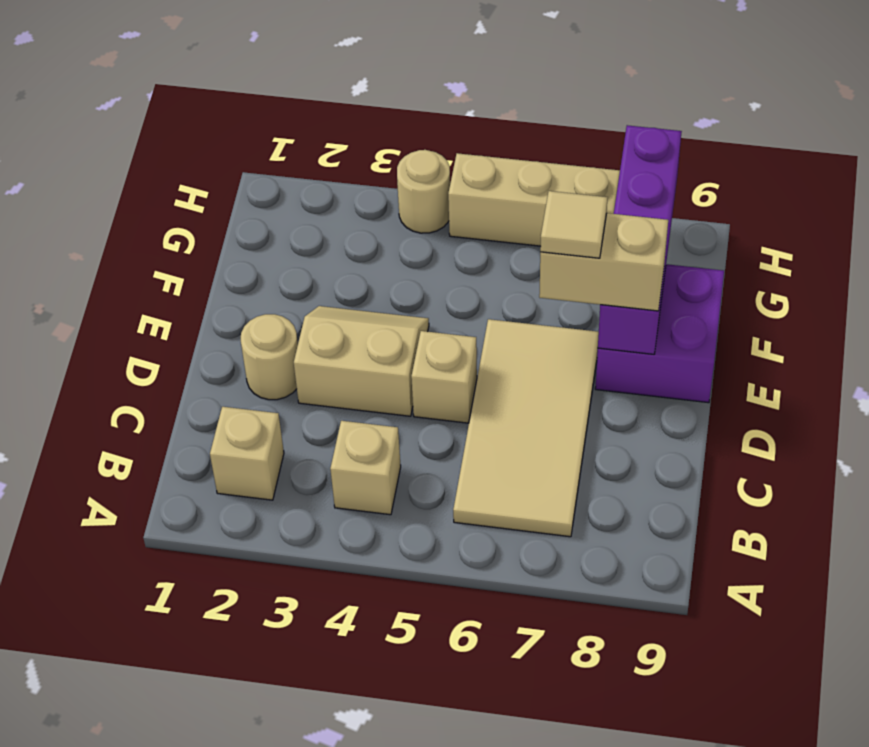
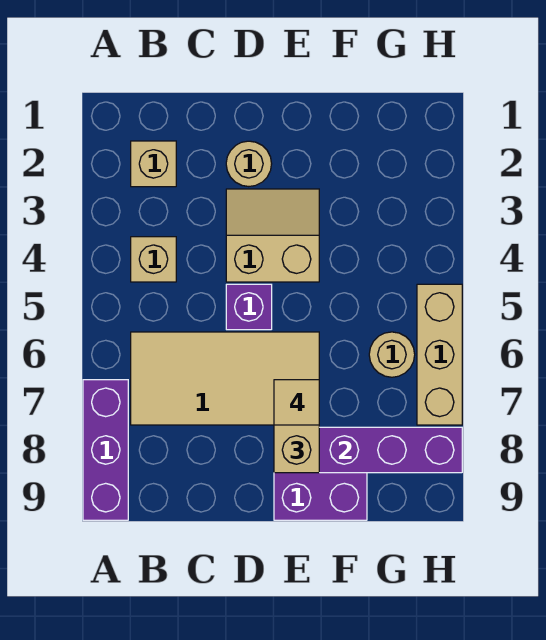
none -> purple brick A7:A9 level 1
tan slope D3:E4 level 1 top D -> tan slope D3:E4 level 1 top 4
tan brick D5 level 1 -> purple brick D5 level 1
tan round brick H4 level 1 -> tan round brick G6 level 1

